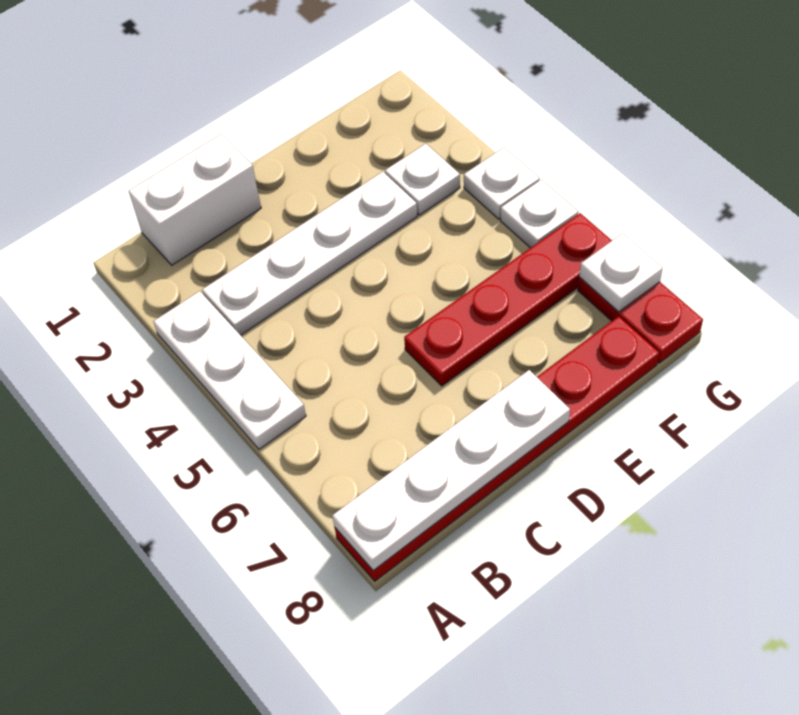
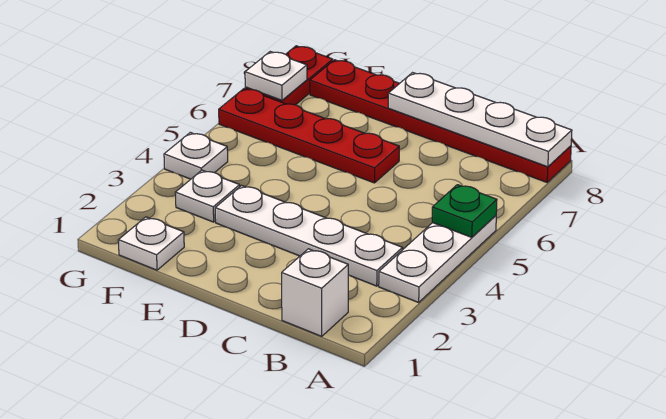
none -> green plate A5 level 2
white brick B1:C1 level 1 -> white brick B1 level 1
white plate G5 level 1 -> white plate F1 level 1

